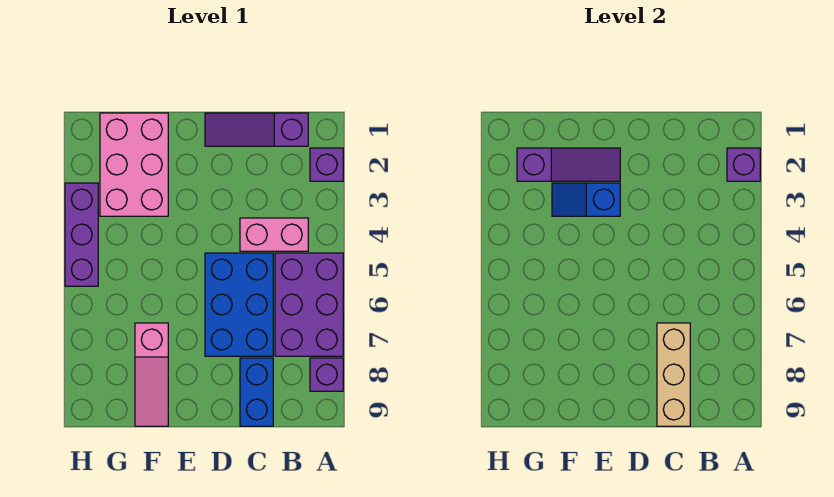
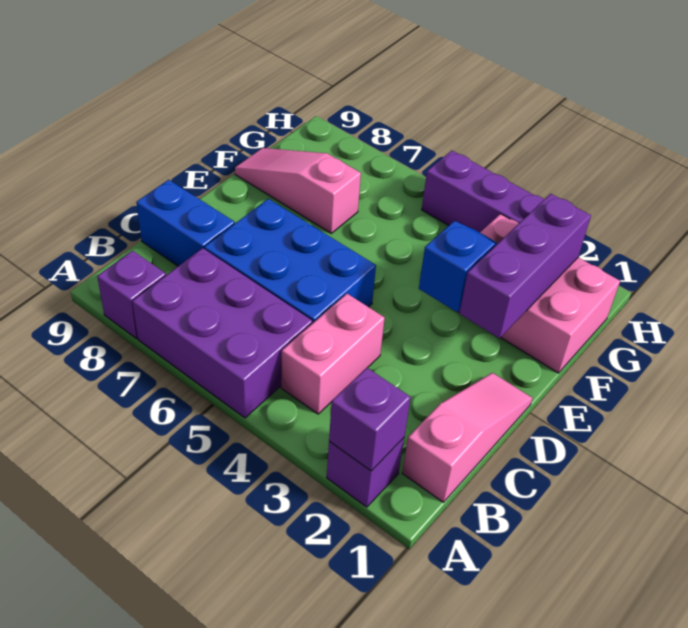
purple slope B1:D1 level 1 top B -> pink slope B1:D1 level 1 top B
tan brick C7:C9 level 2 -> none
purple slope E2:G2 level 2 top G -> purple brick E2:G2 level 2

